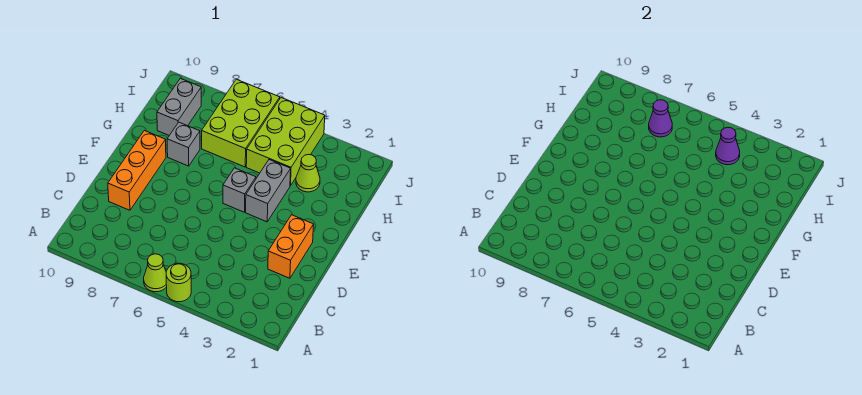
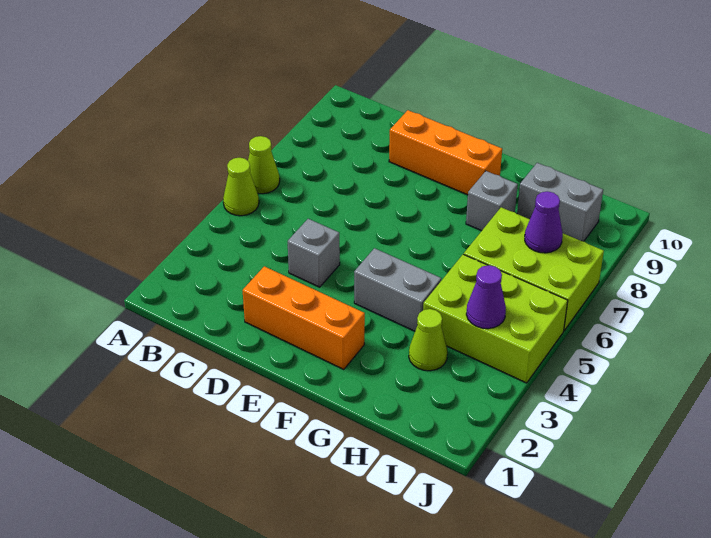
lime round brick A5 level 1 -> lime cone A5 level 1
orange brick D2:E2 level 1 -> orange brick D2:F2 level 1
grey brick F5 level 1 -> grey brick D4 level 1

